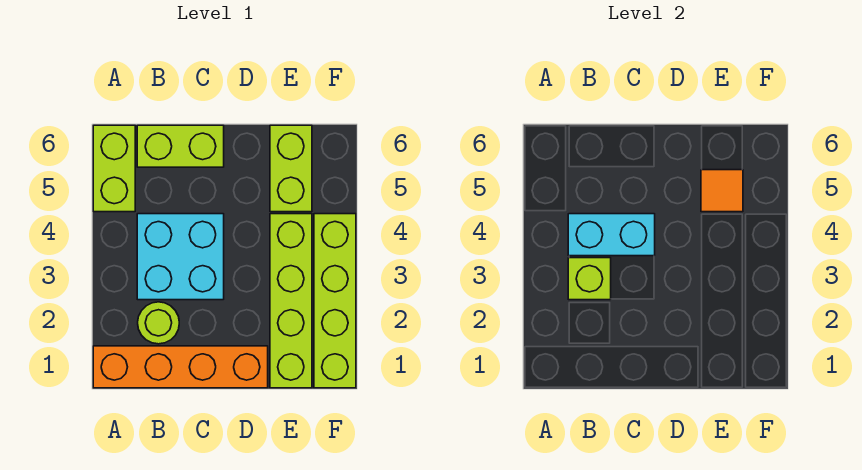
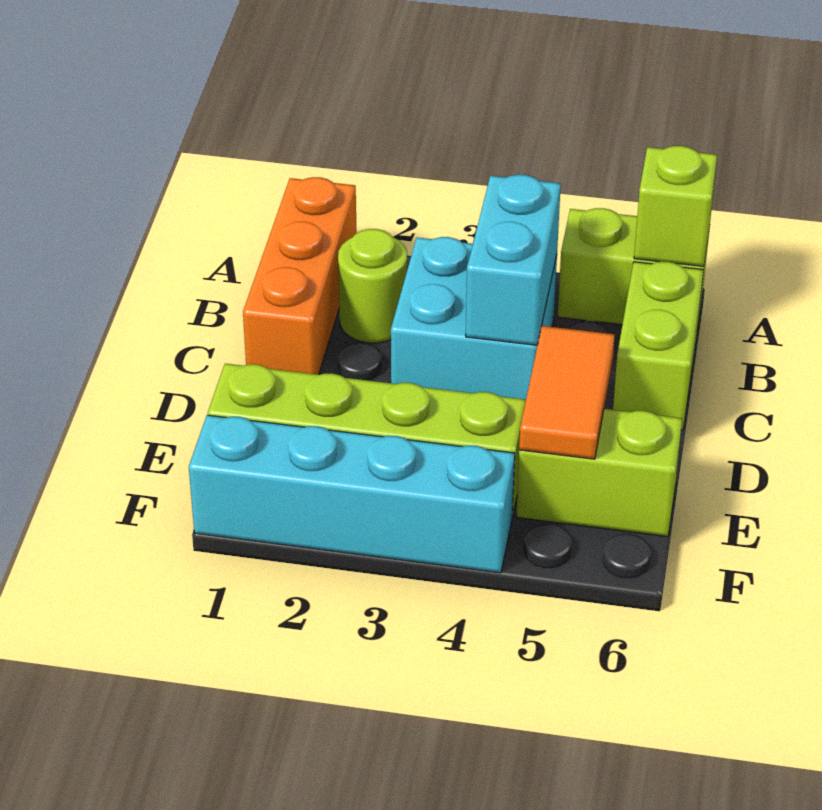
orange brick A1:D1 level 1 -> orange brick A1:C1 level 1
lime brick B3 level 2 -> lime brick A6 level 2
orange tile E5 level 2 -> orange tile D5:E5 level 2
lime brick F1:F4 level 1 -> cyan brick F1:F4 level 1

